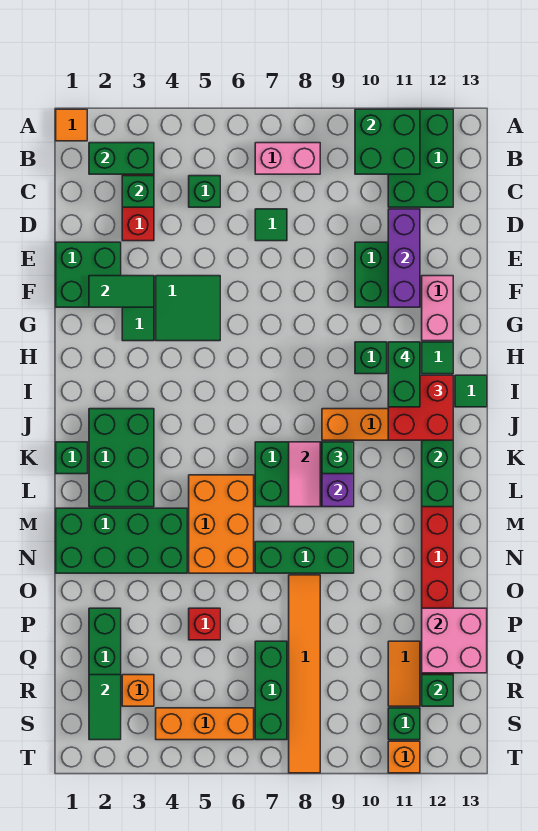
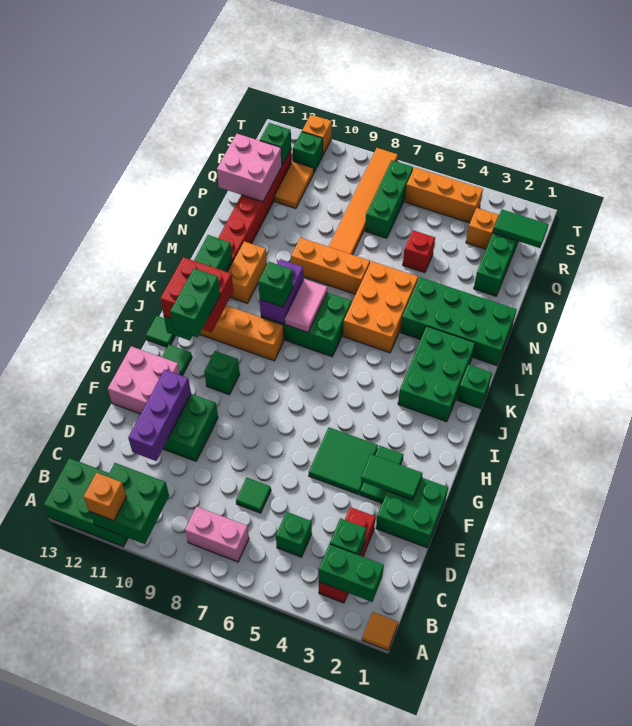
green brick A11:C12 level 1 -> green brick A11:B13 level 1
none -> orange brick A11 level 3
pink brick F12:G12 level 1 -> pink brick F12:G13 level 1
none -> orange brick L11:M11 level 1
green brick N7:N9 level 1 -> orange brick N7:N9 level 1
green tile R2:S2 level 2 -> green tile R1:R2 level 2

